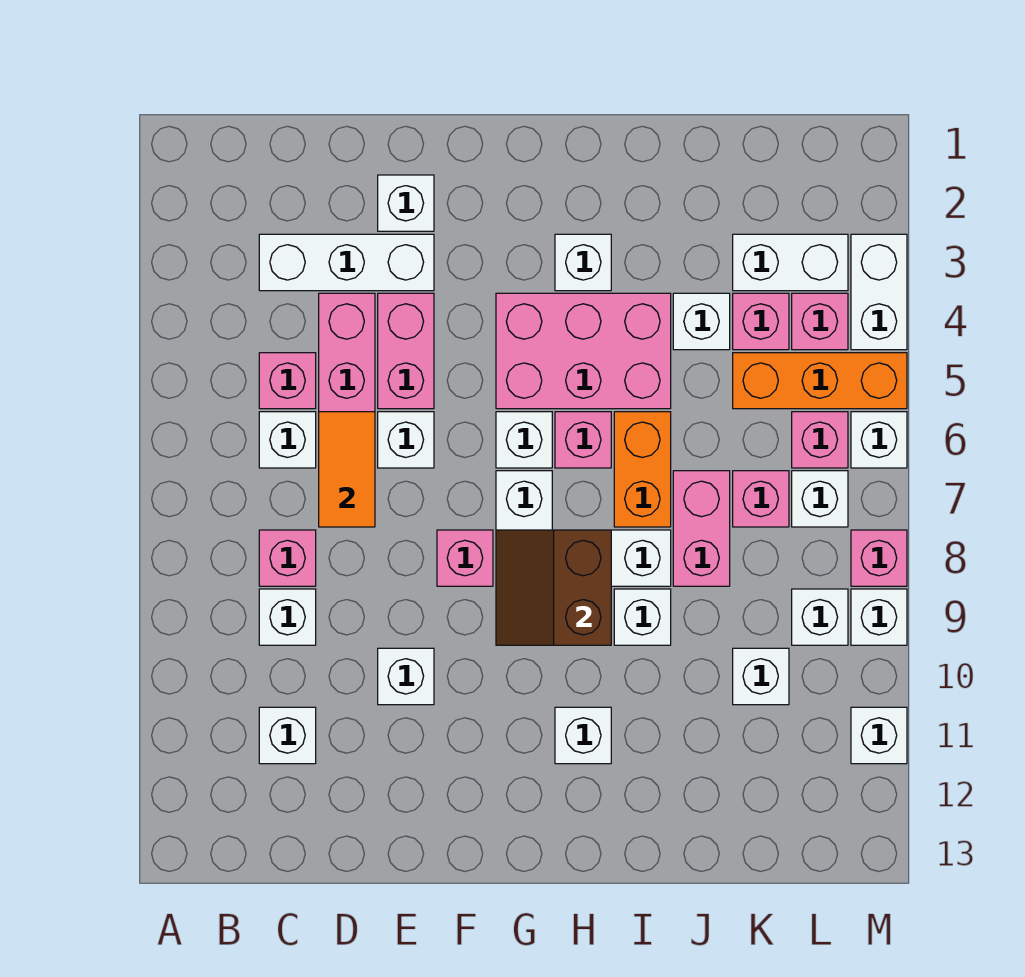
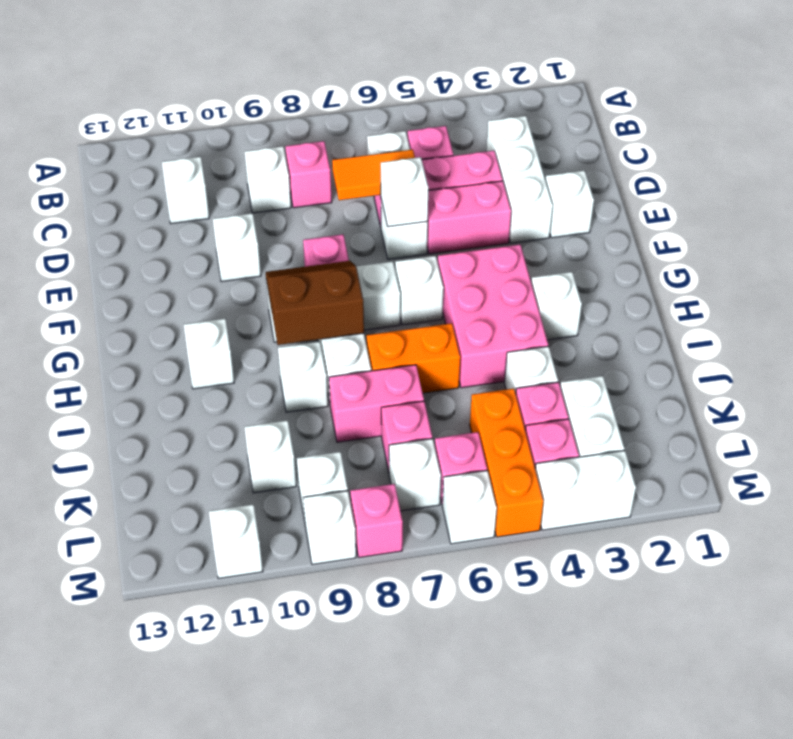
none -> white brick E6 level 2
pink brick H6 level 1 -> none

